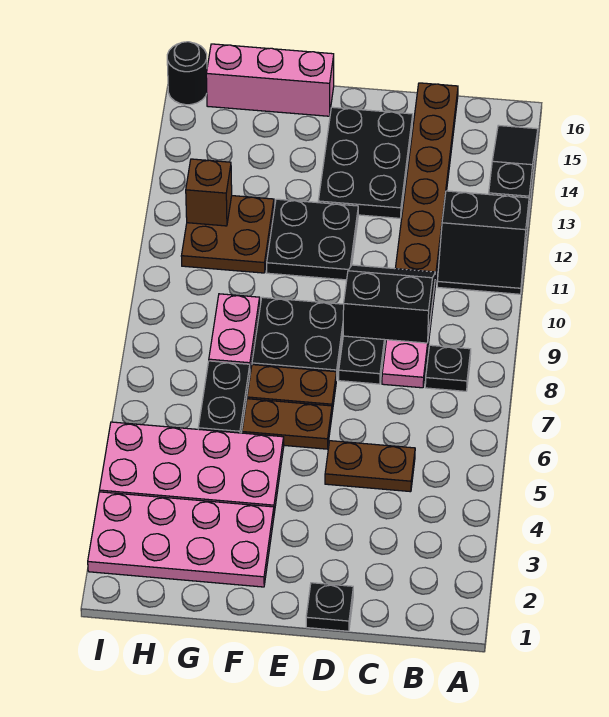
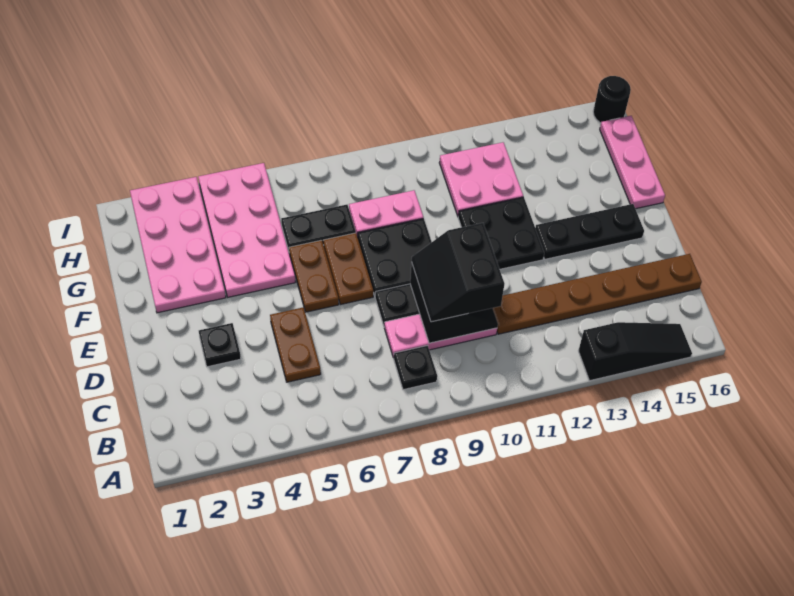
black slope A11:B12 level 1 top 12 -> black slope C9:D10 level 3 top 10
black plate D1 level 1 -> black plate D3 level 1
black plate D13:E15 level 1 -> black plate E13:E15 level 1
pink brick F16:H16 level 1 -> pink plate F16:H16 level 1
brown plate G11:H12 level 1 -> pink plate G11:H12 level 1
brown brick H12 level 2 -> none

